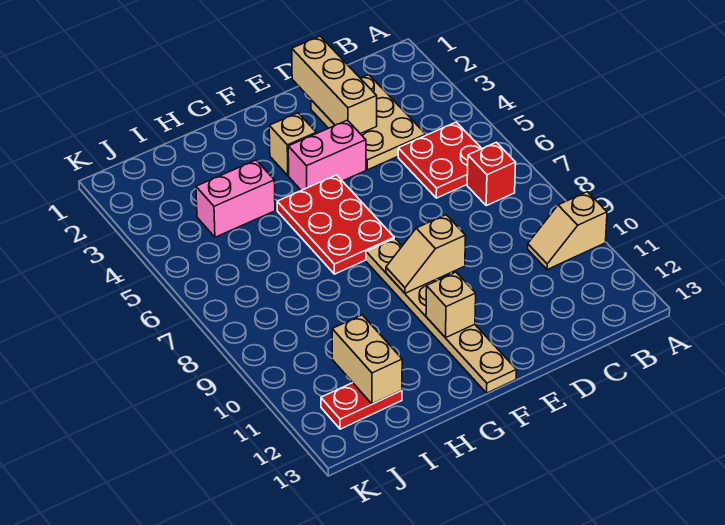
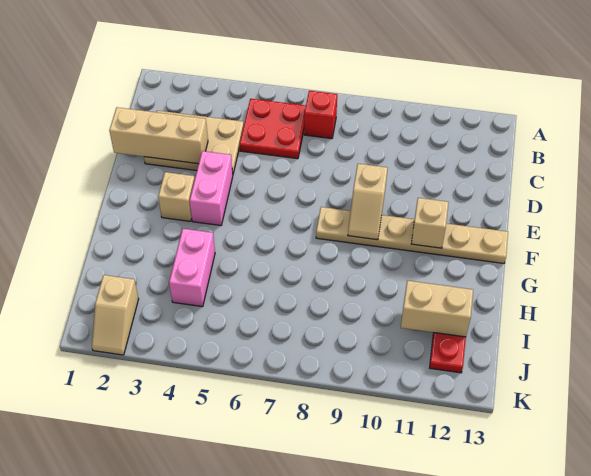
tan slope A10:B10 level 1 top A -> tan slope J2:K2 level 1 top J
red plate F5:G7 level 1 -> none

